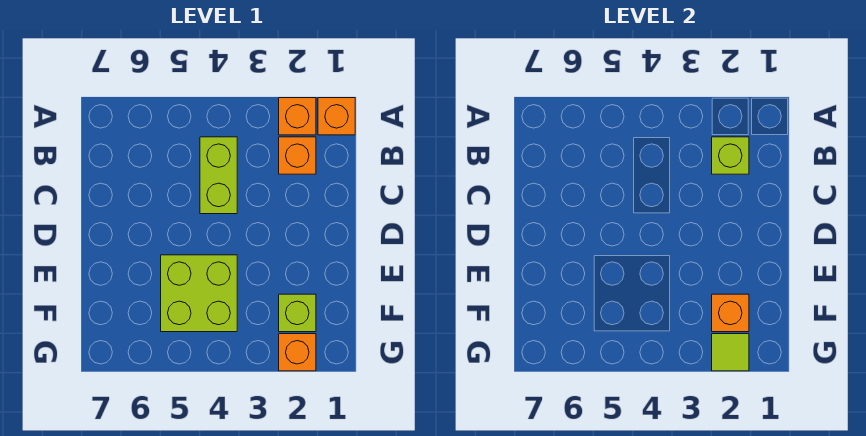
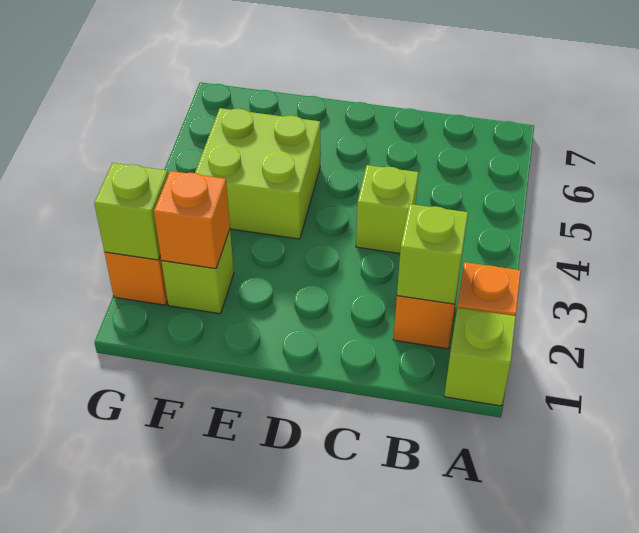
orange brick A1 level 1 -> lime brick A1 level 1
lime brick B4:C4 level 1 -> lime brick C4 level 1
lime tile G2 level 2 -> lime brick G2 level 2

